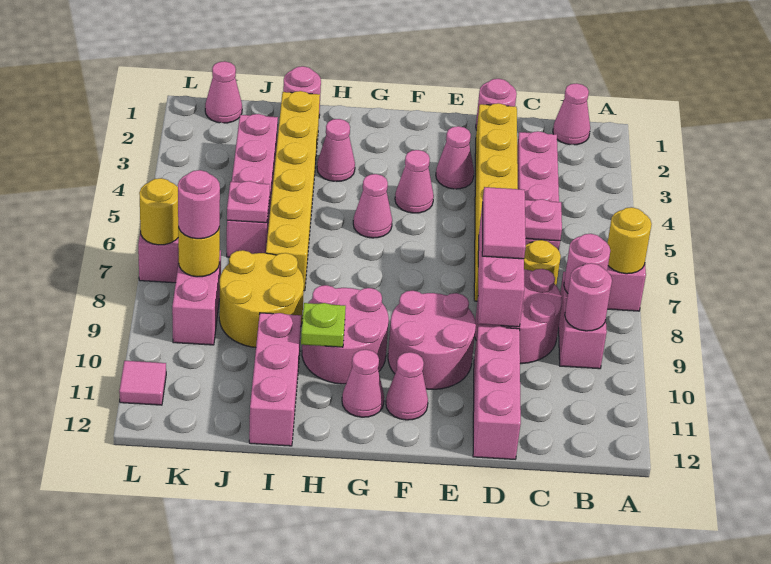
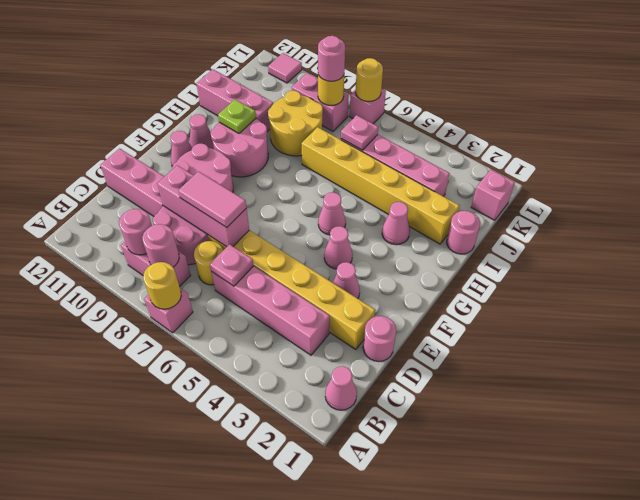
pink cone K1 level 1 -> pink brick K1 level 1

